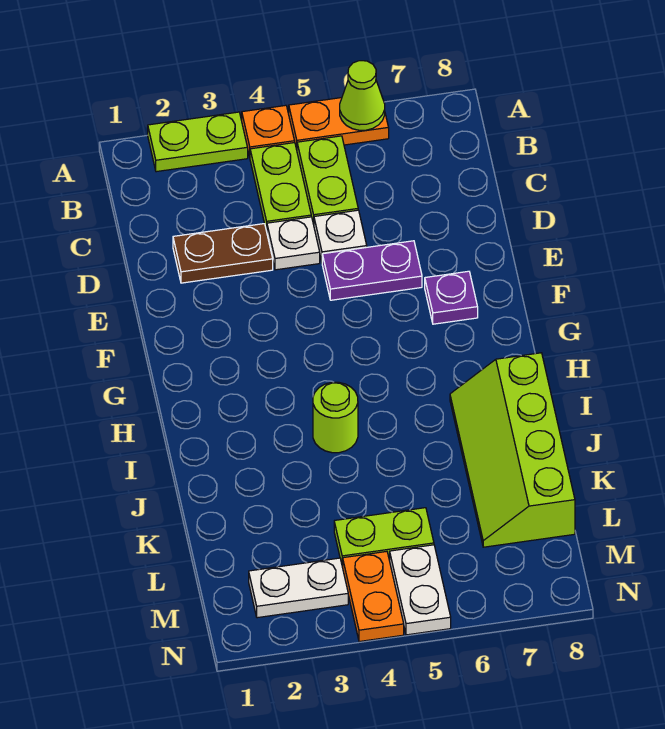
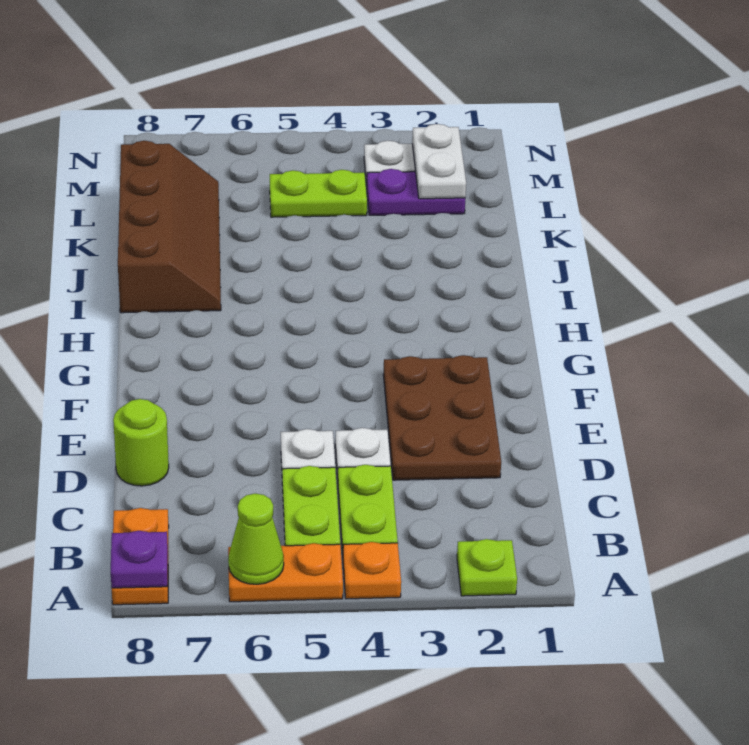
lime plate A2:A3 level 1 -> lime plate A2 level 1
brown plate D2:D3 level 1 -> brown plate D2:F3 level 1
purple plate E5:E6 level 1 -> purple plate L2:L3 level 1
purple plate F7 level 1 -> purple plate A8 level 2
lime round brick I4 level 1 -> lime round brick D8 level 1
lime slope I7:L8 level 1 top 8 -> brown slope I7:L8 level 1 top 8
orange plate M4:N4 level 1 -> orange plate A8:B8 level 1
white plate M5:N5 level 1 -> white plate L2:M2 level 2

